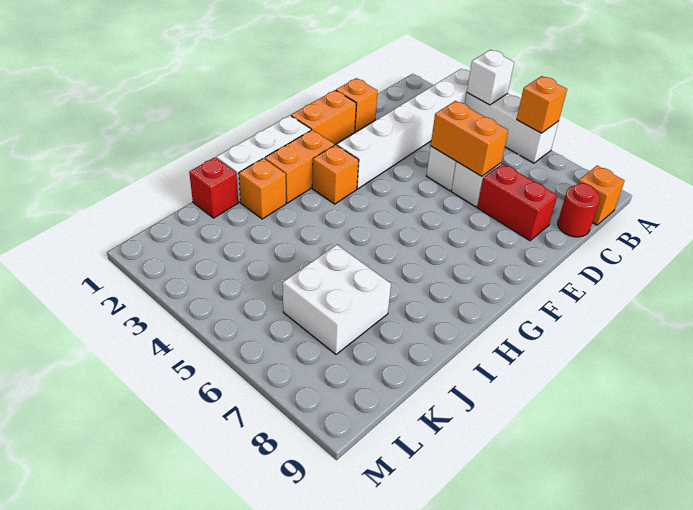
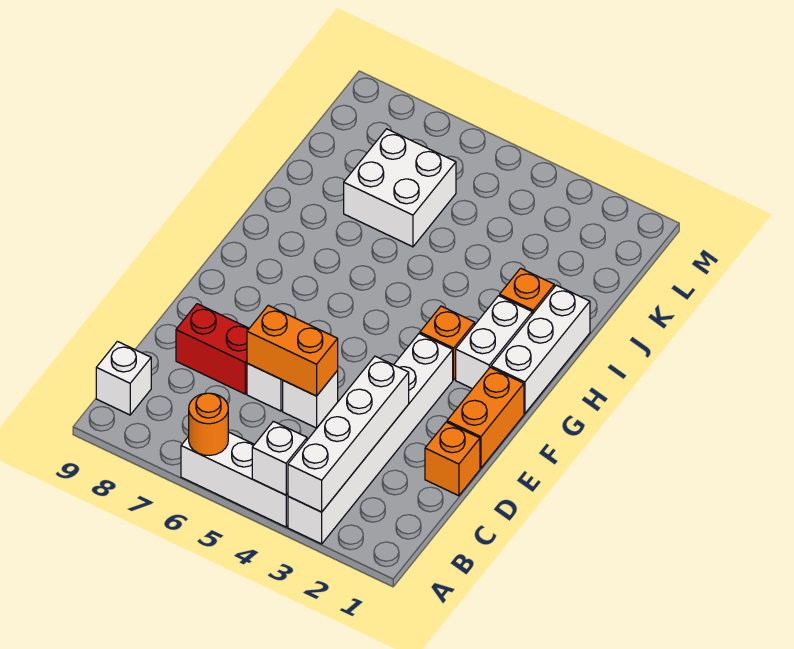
none -> white brick A3:D3 level 2
orange brick A6 level 2 -> orange round brick A6 level 2
orange brick B9 level 1 -> white brick B9 level 1
red round brick C9 level 1 -> none
orange brick G2:H2 level 1 -> white brick G2:H2 level 1
red brick J1 level 1 -> none

